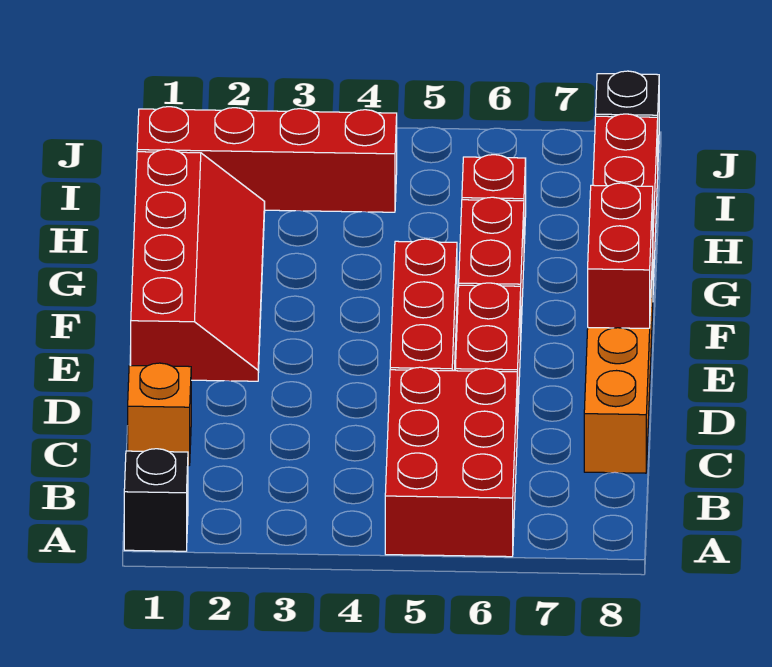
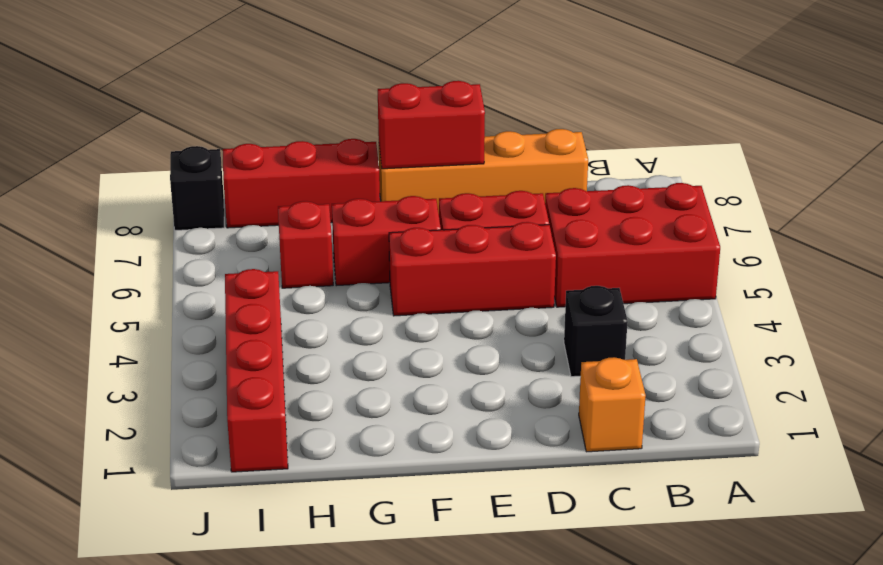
black brick A1 level 1 -> black brick C3 level 1
red slope E1:H2 level 1 top 1 -> none

